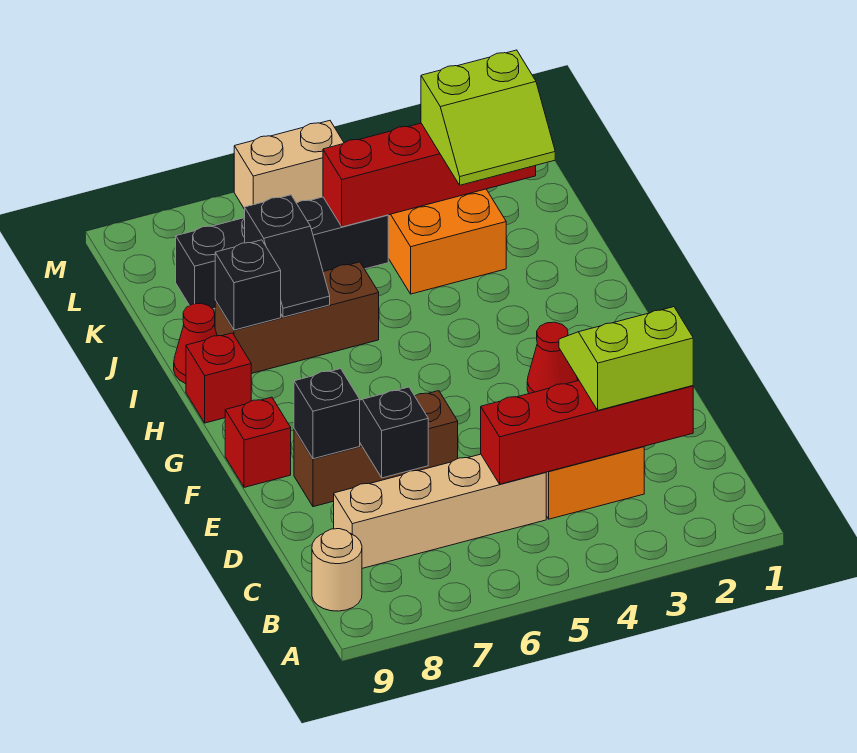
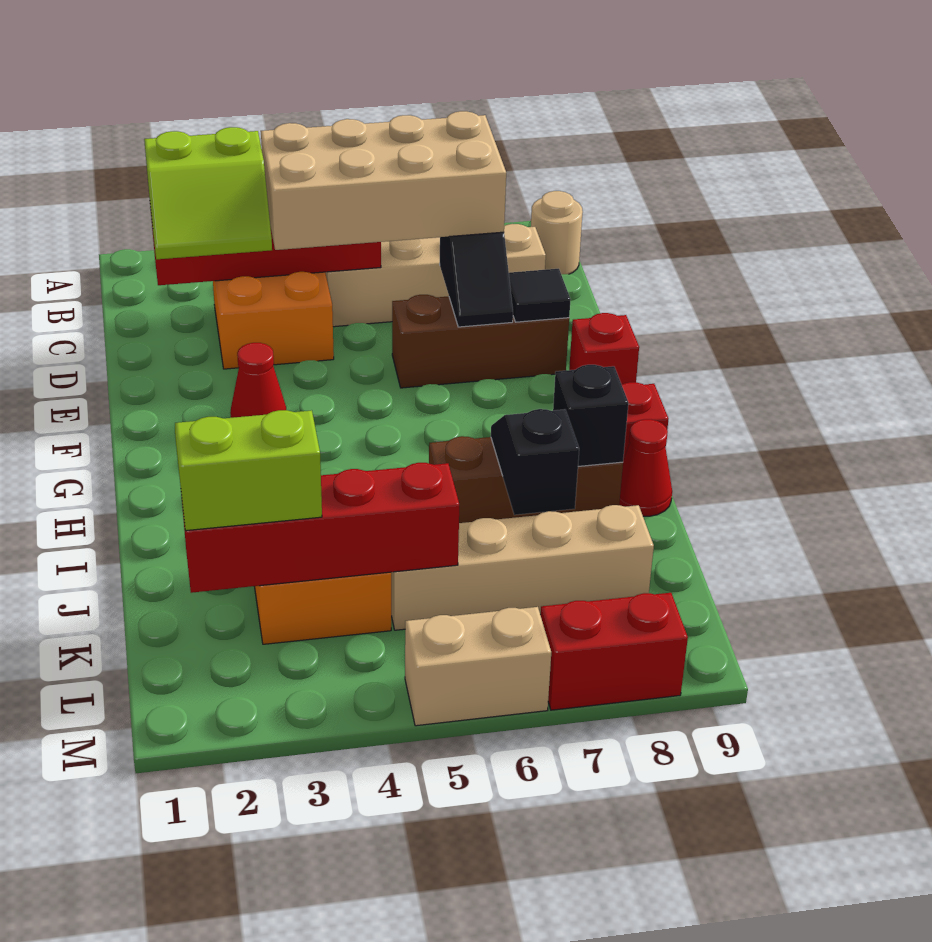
none -> tan brick C4:D7 level 3
black brick E8 level 2 -> black tile E8 level 2
black brick K5:K8 level 1 -> tan brick K5:K8 level 1
none -> red brick M7:M8 level 1

